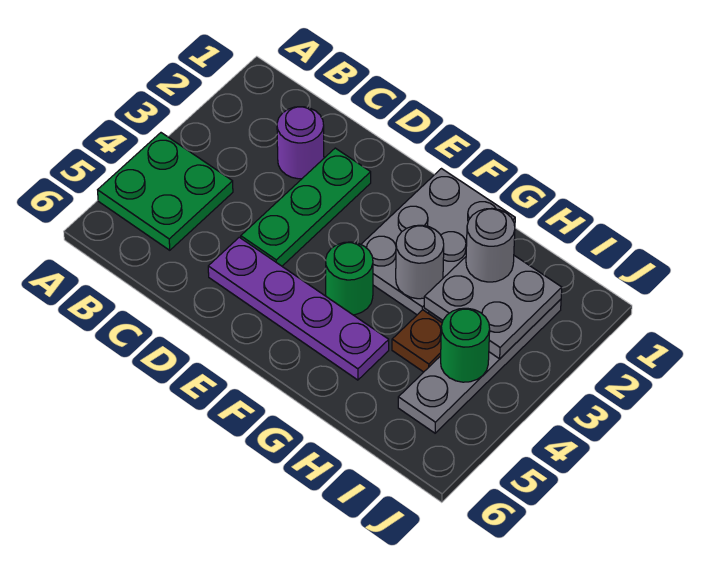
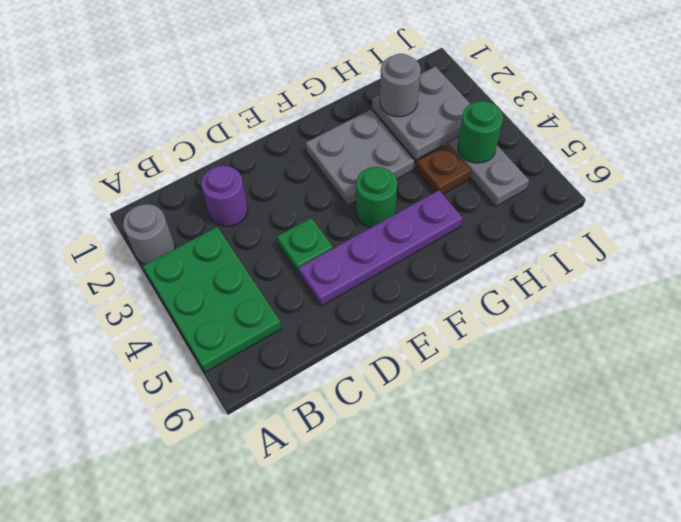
green plate A4:B5 level 1 -> green plate A3:B5 level 1
green plate D2:D4 level 1 -> green plate D4 level 1
grey plate F1:G3 level 1 -> grey plate F2:G3 level 1
grey round brick G3 level 2 -> grey round brick A2 level 1

